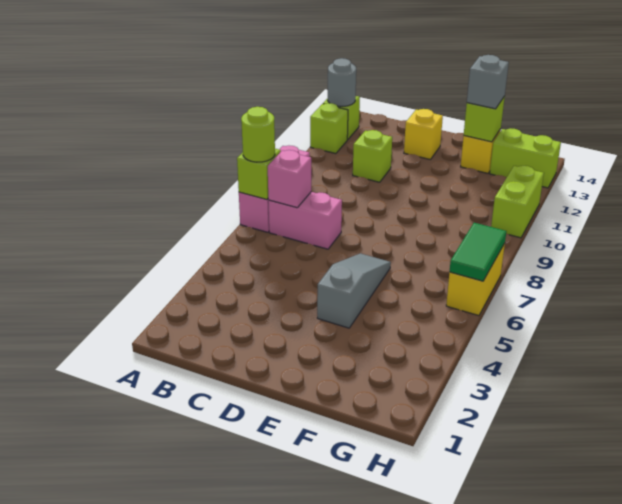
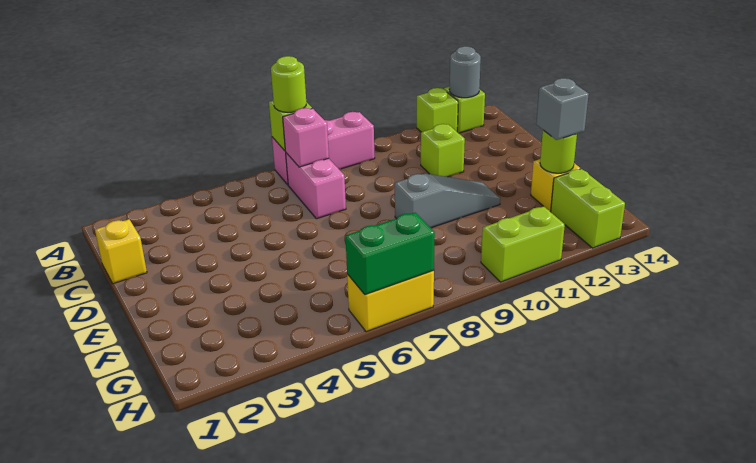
yellow brick D13 level 1 -> yellow brick C1 level 1
grey slope E4:E6 level 1 top 4 -> grey slope E9:E11 level 1 top 9
lime brick F13 level 2 -> lime round brick F13 level 2
green tile H6:H7 level 2 -> green brick H6:H7 level 2

